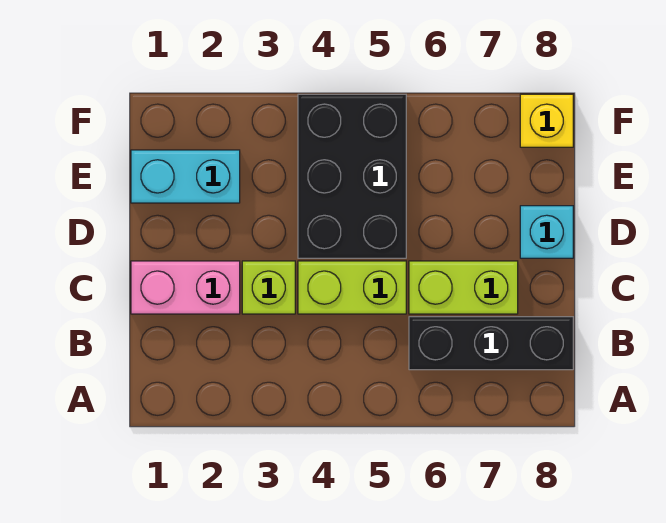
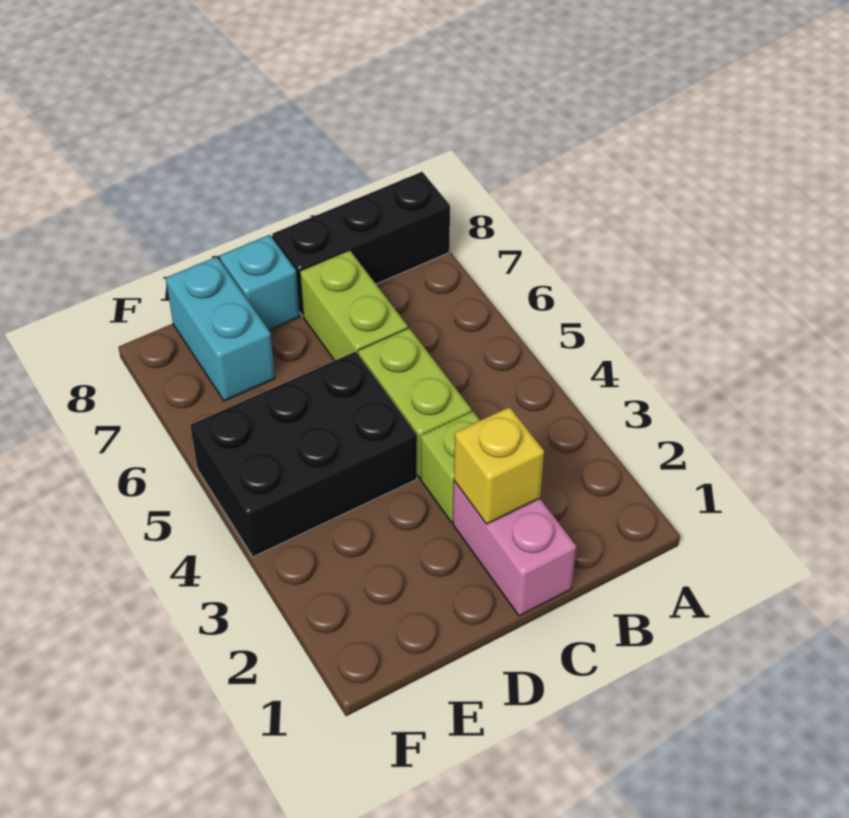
black brick B6:B8 level 1 -> black brick A8:C8 level 1
cyan brick E1:E2 level 1 -> cyan brick E7:E8 level 1
yellow brick F8 level 1 -> yellow brick C2 level 2

